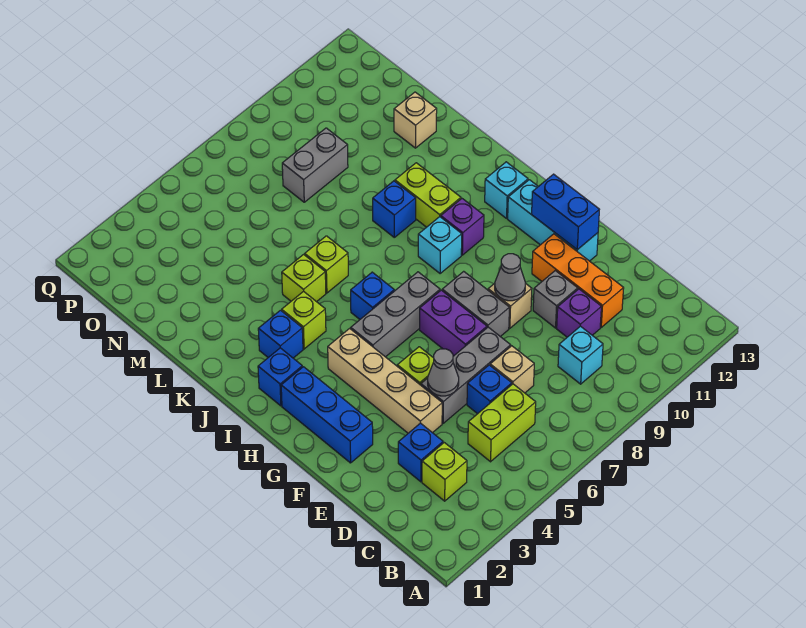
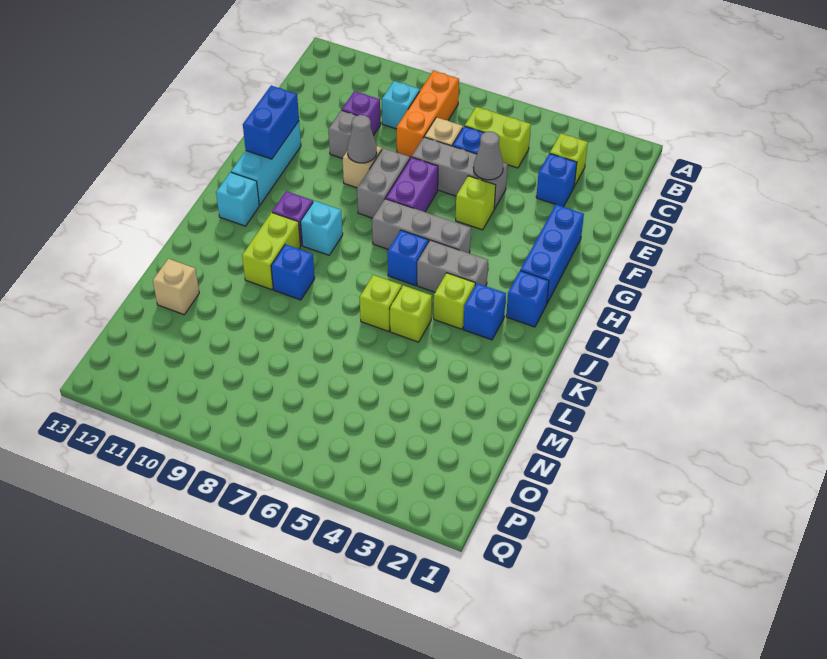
orange brick D11:F11 level 1 -> orange brick B8:D8 level 1
tan brick E4:H4 level 1 -> none
grey brick N8:N9 level 1 -> grey brick I4:I5 level 1

